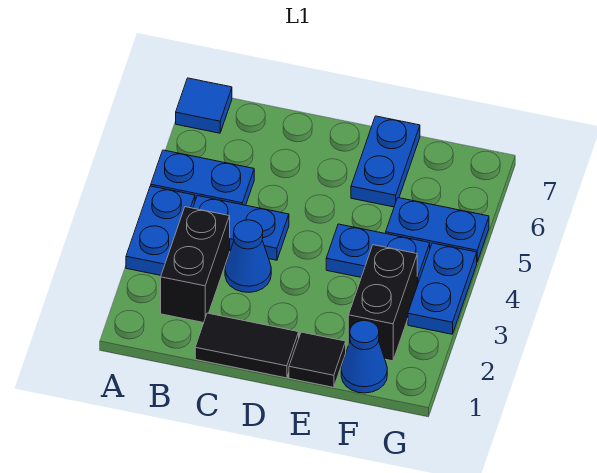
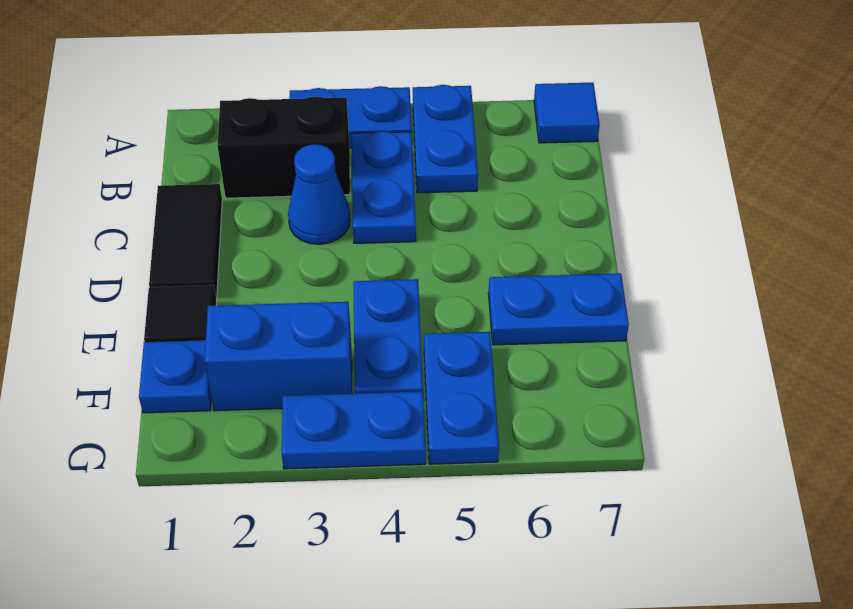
blue cone F1 level 1 -> blue plate F1 level 1
black brick F2:F3 level 1 -> blue brick F2:F3 level 1

